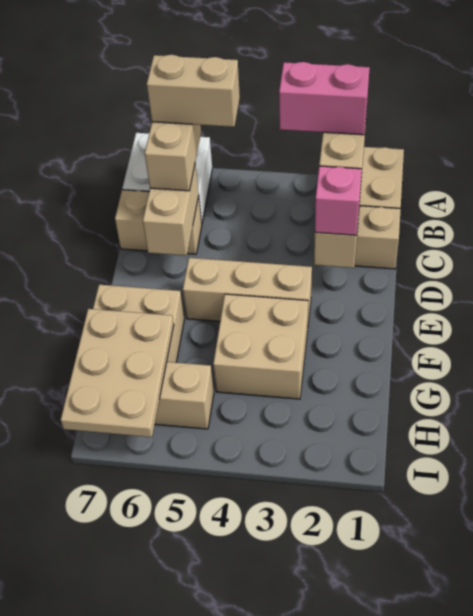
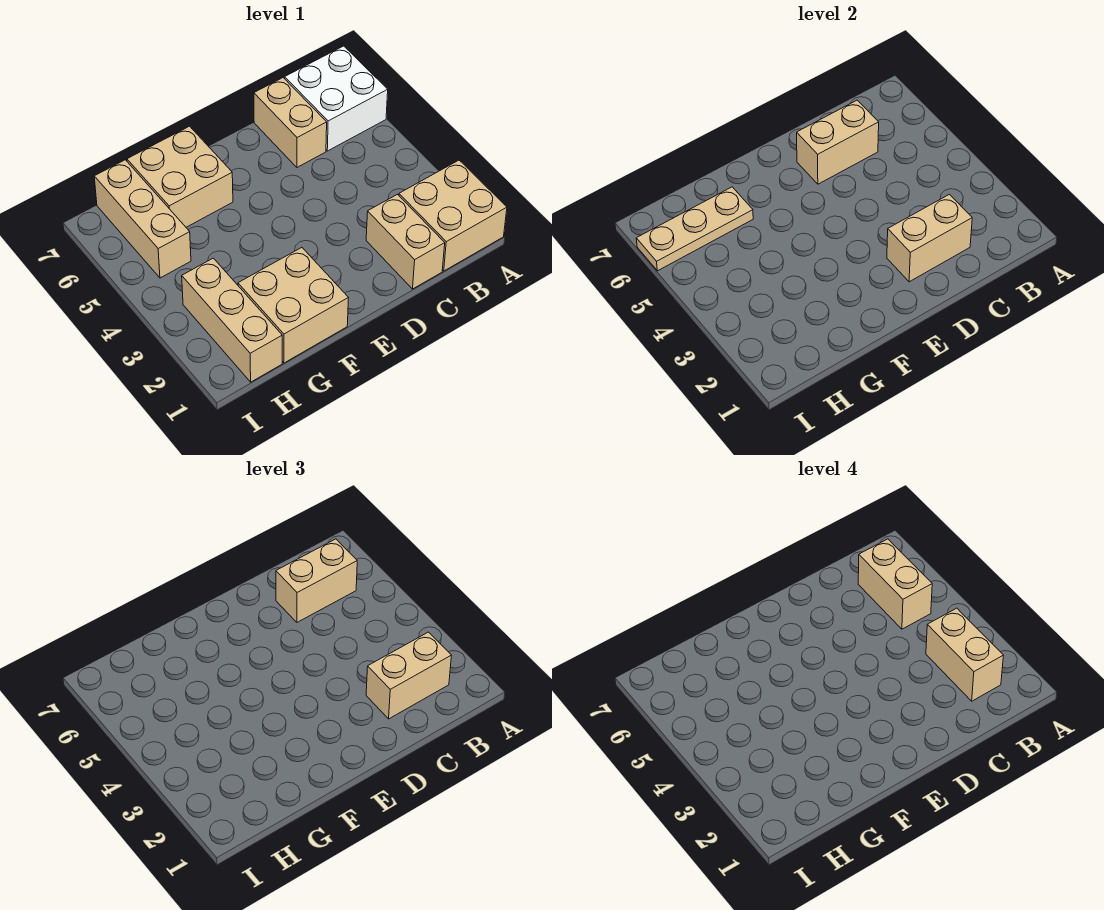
pink brick B2:B3 level 4 -> tan brick B2:B3 level 4
pink brick D2 level 3 -> none
tan brick E3:E5 level 1 -> tan brick H1:H3 level 1
tan brick F3:G4 level 1 -> tan brick F1:G2 level 1
tan plate G6:I7 level 2 -> tan plate G6:I6 level 2

